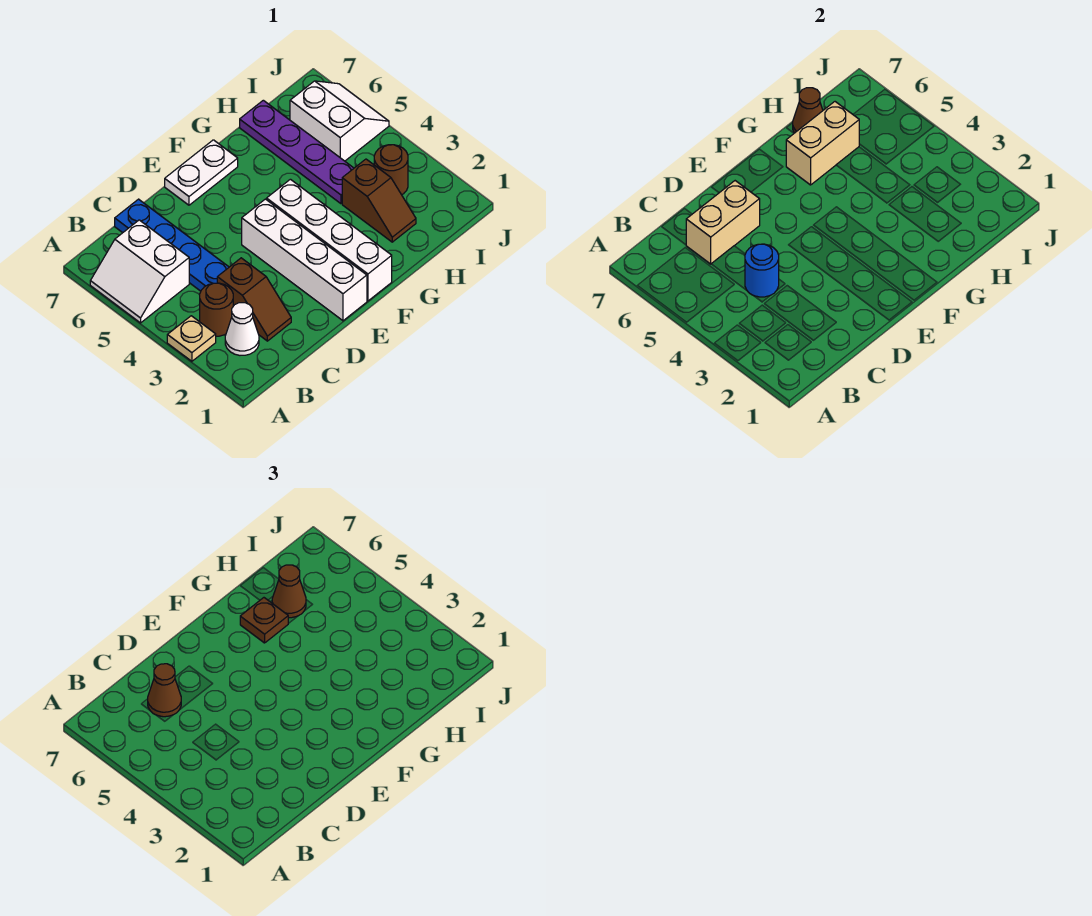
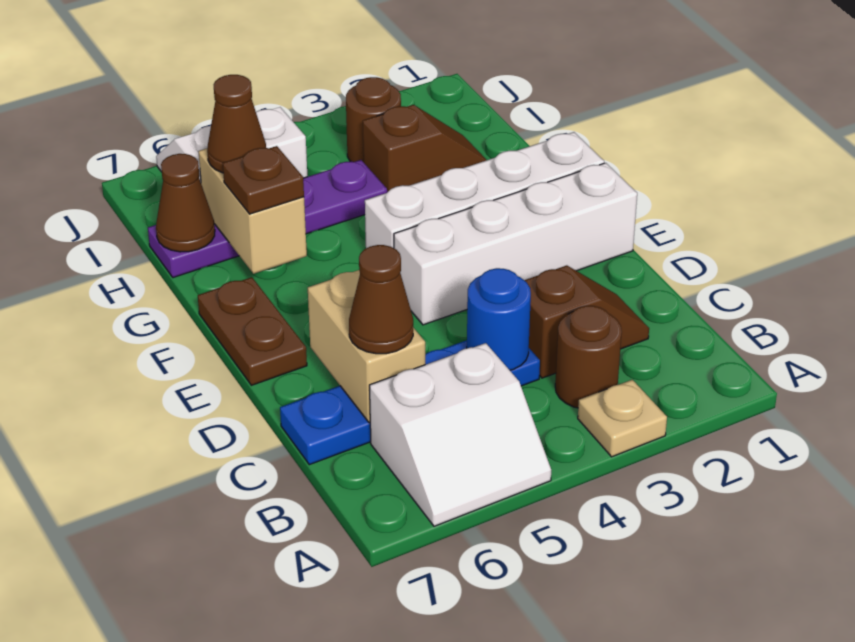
white cone B2 level 1 -> none
white plate E7:F7 level 1 -> brown plate E7:F7 level 1

